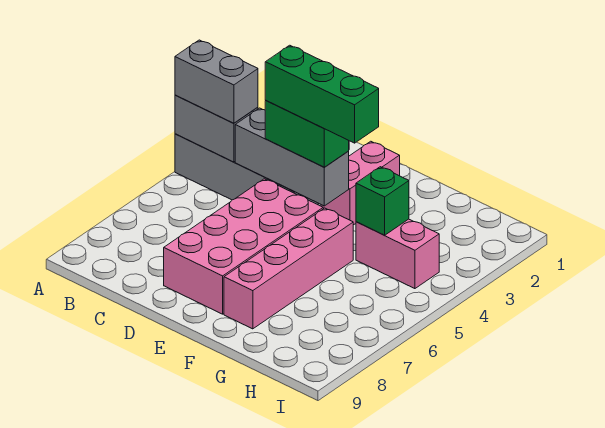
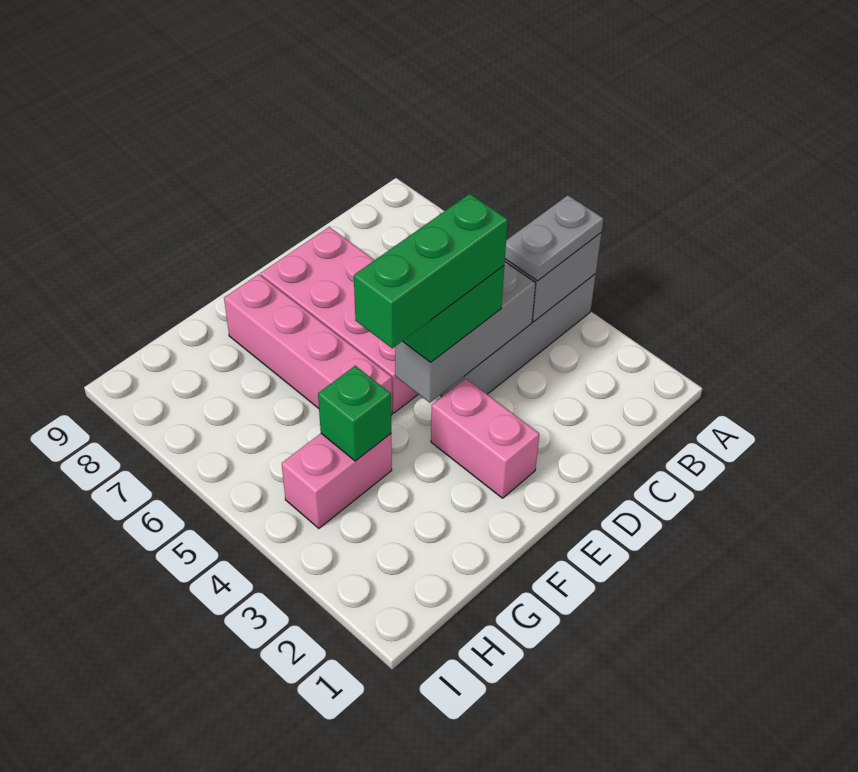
grey brick A4:B4 level 3 -> grey plate A4:B4 level 3

